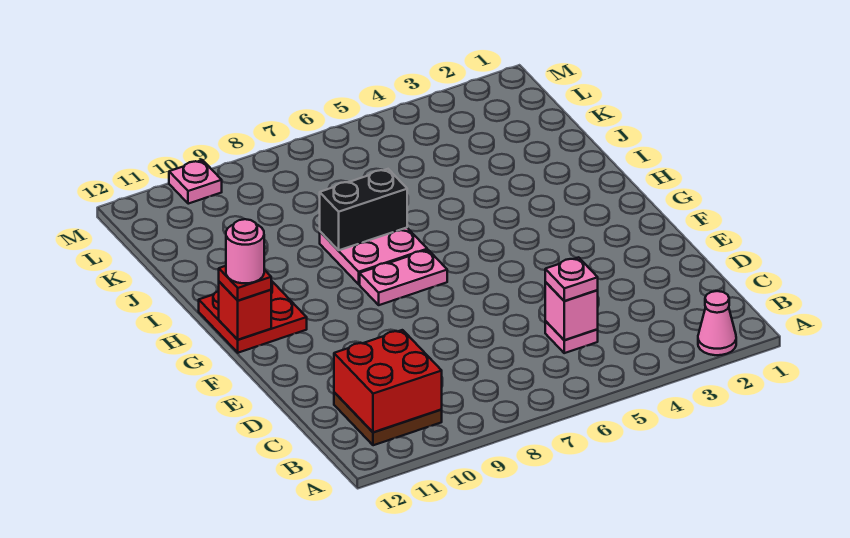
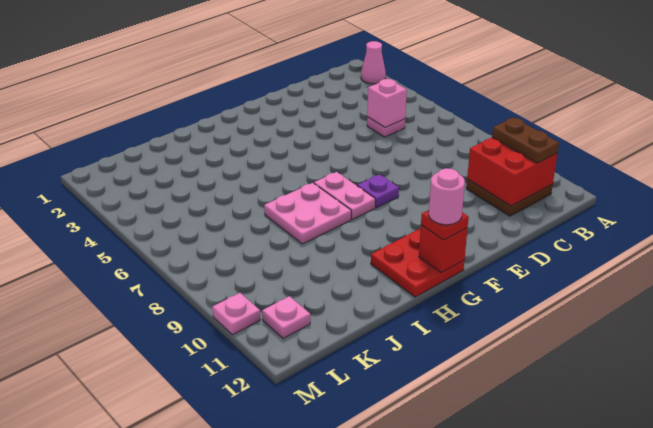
none -> brown plate B10:B11 level 3
pink plate C5 level 3 -> pink plate L11 level 1
none -> purple plate F8 level 1
black brick I7:I8 level 2 -> none

